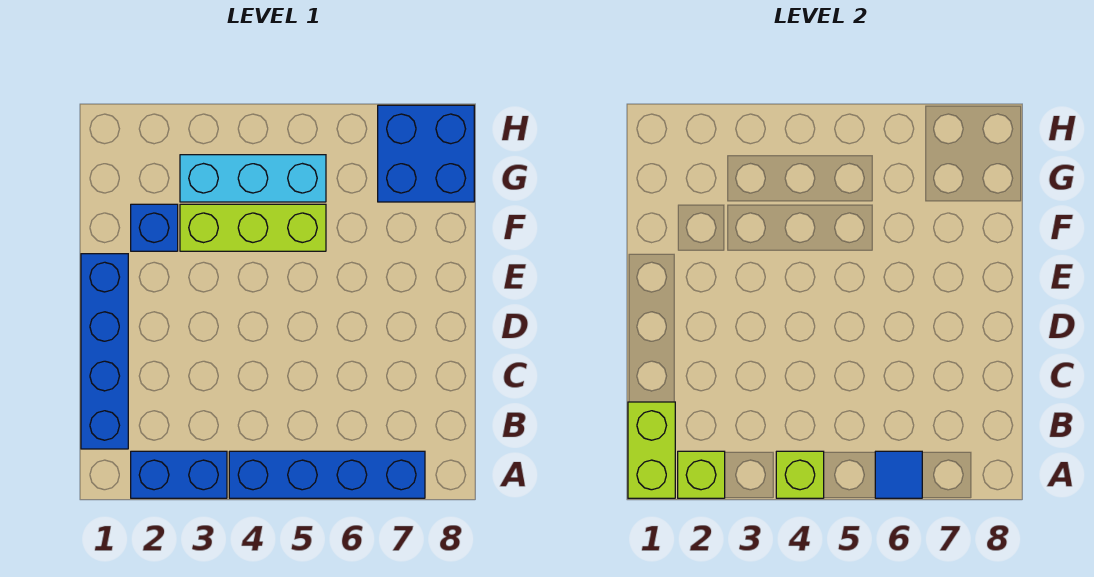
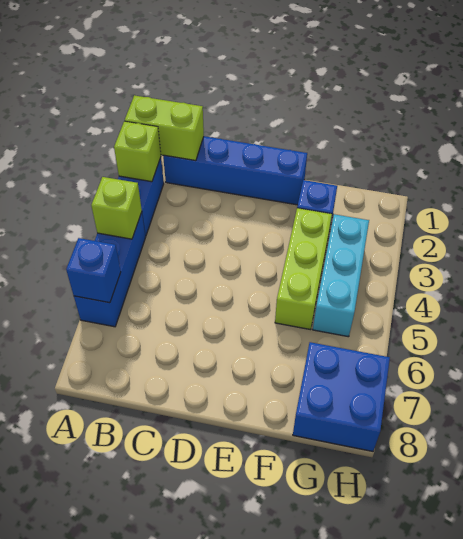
blue brick A4:A7 level 1 -> blue brick A4:A6 level 1
blue tile A6 level 2 -> blue brick A6 level 2

